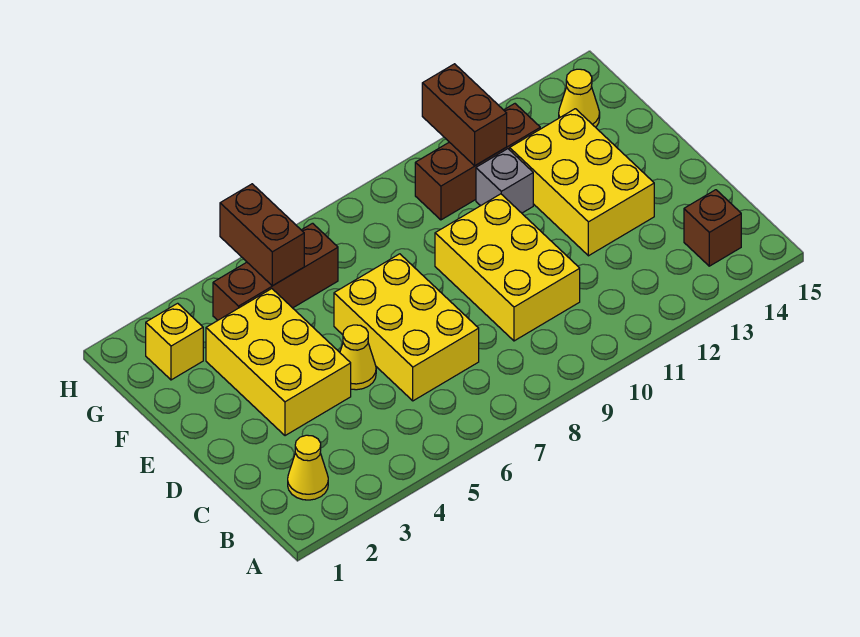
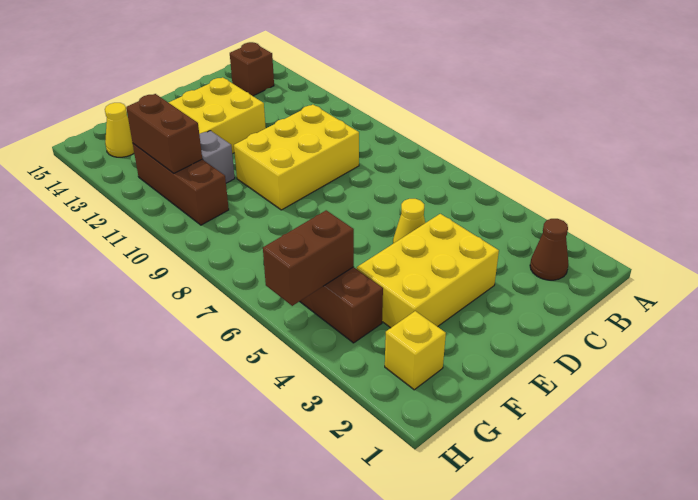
yellow cone B2 level 1 -> brown cone B2 level 1
yellow brick C6:E7 level 1 -> none
brown brick G11:H11 level 2 -> brown brick G11:G12 level 2

